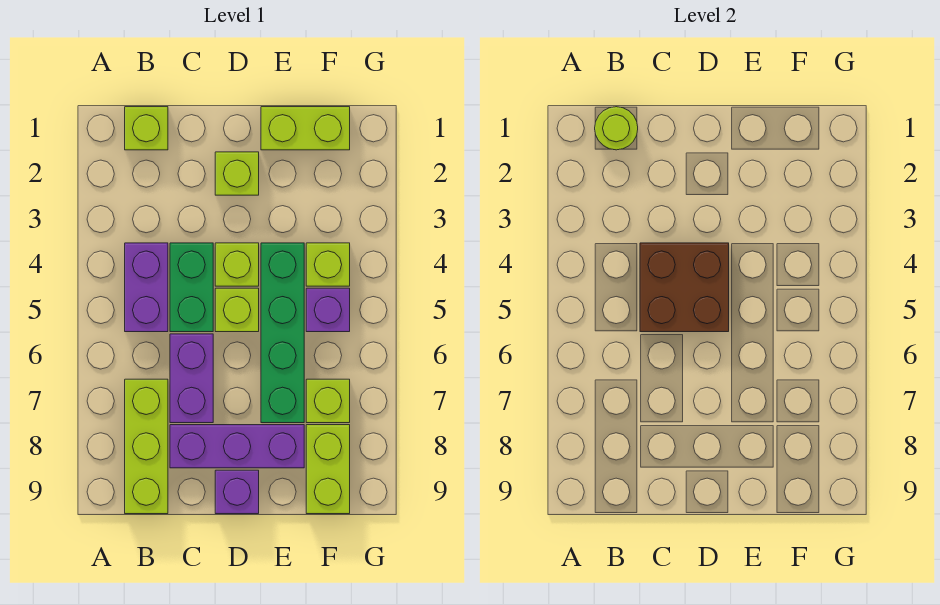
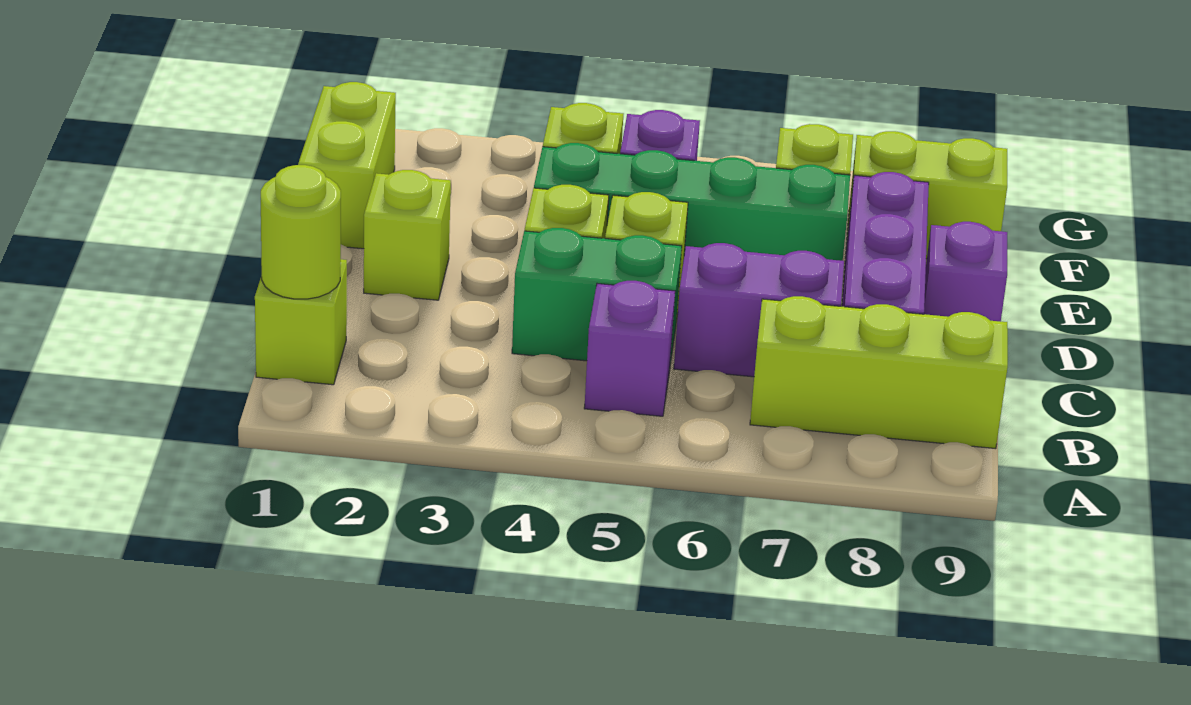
purple brick B4:B5 level 1 -> purple brick B5 level 1
brown brick C4:D5 level 2 -> none

